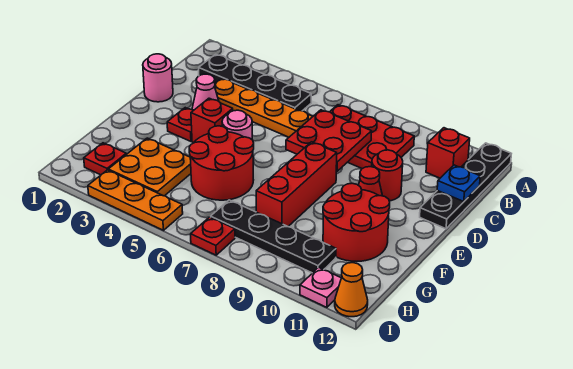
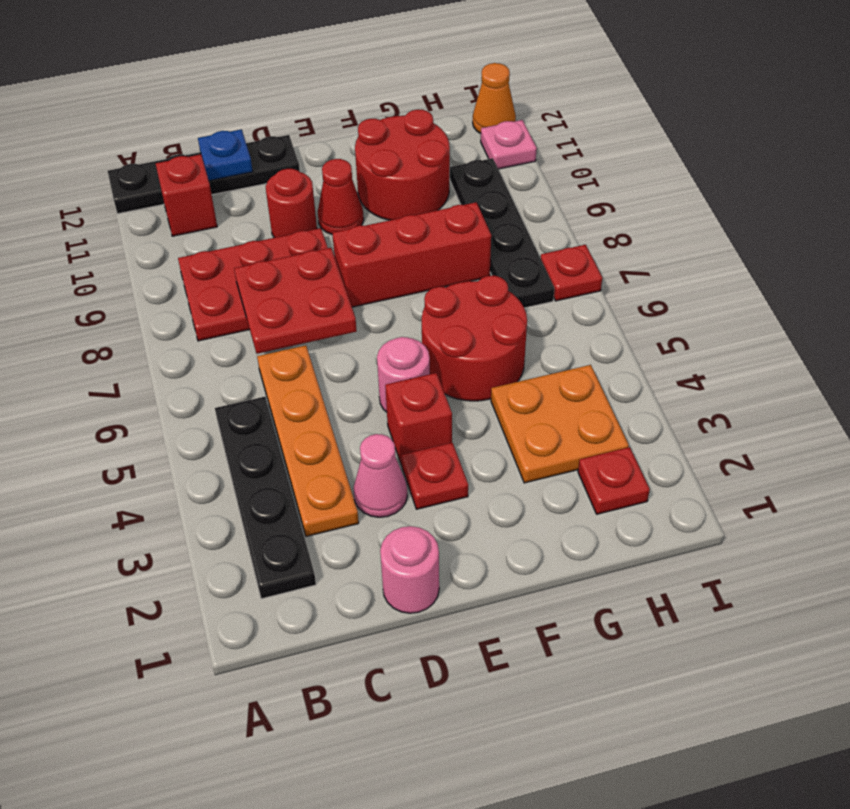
red plate B7:C9 level 1 -> red plate B8:D9 level 1
orange plate I3:I5 level 1 -> none

